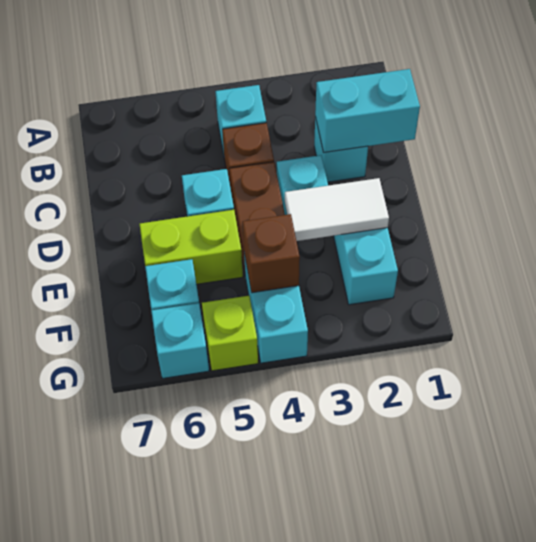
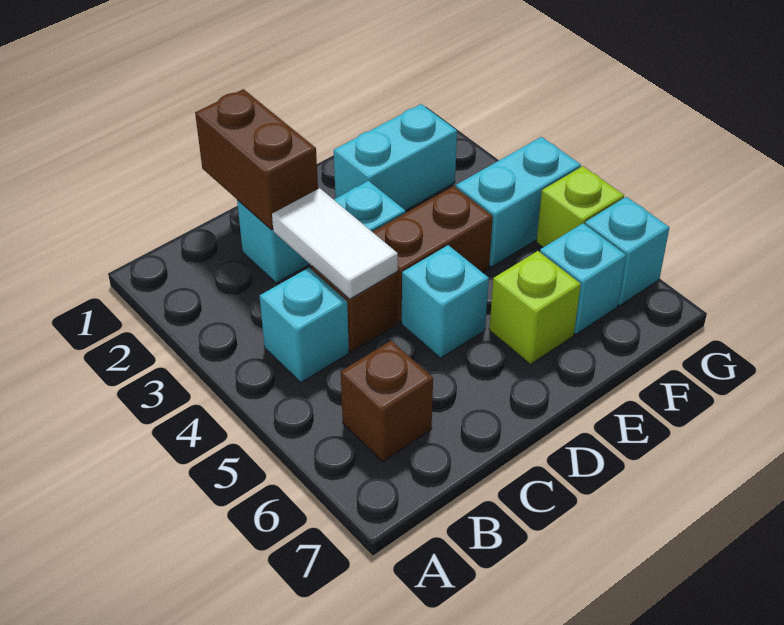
cyan brick C1:C2 level 2 -> brown brick C1:C2 level 2
white tile E2:E3 level 2 -> white tile C3:C4 level 2
lime brick E5:E6 level 1 -> lime brick E6 level 1
brown brick F4 level 2 -> brown brick B6 level 1

